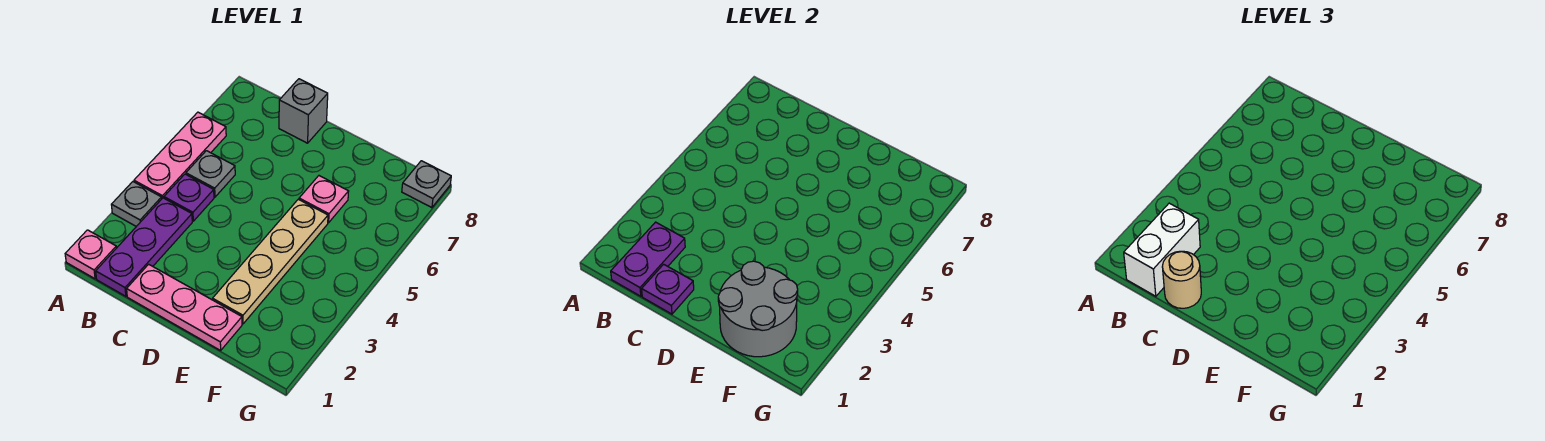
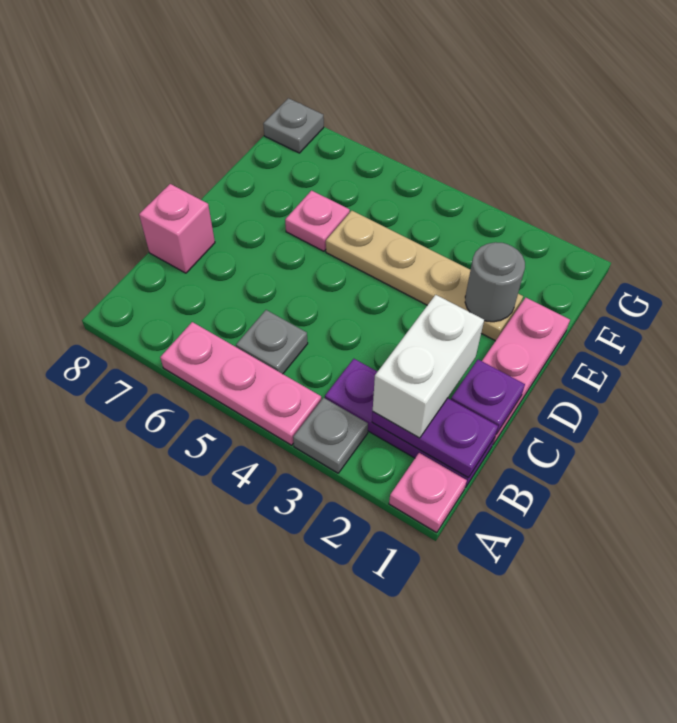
white brick B1:B2 level 3 -> white brick B2:C2 level 3
purple plate B4 level 1 -> none
tan round brick C1 level 3 -> none
grey brick C8 level 1 -> pink brick C8 level 1
grey round brick E1:F2 level 2 -> grey round brick E2 level 2

